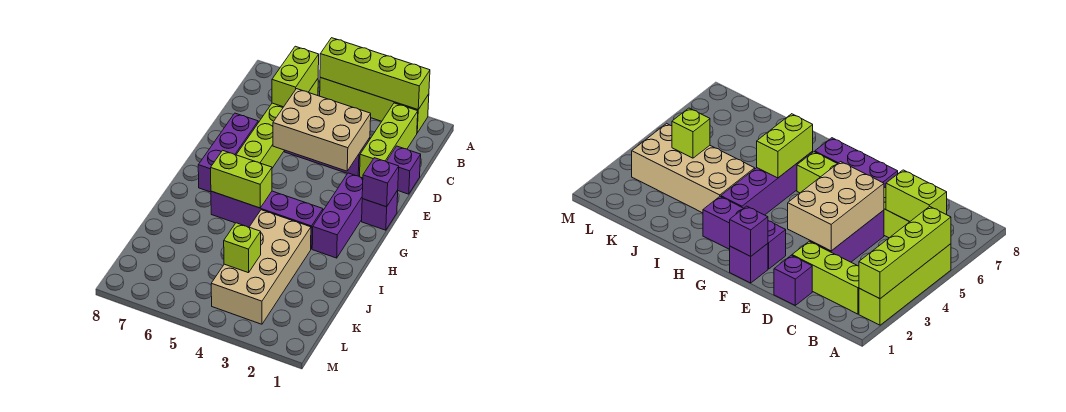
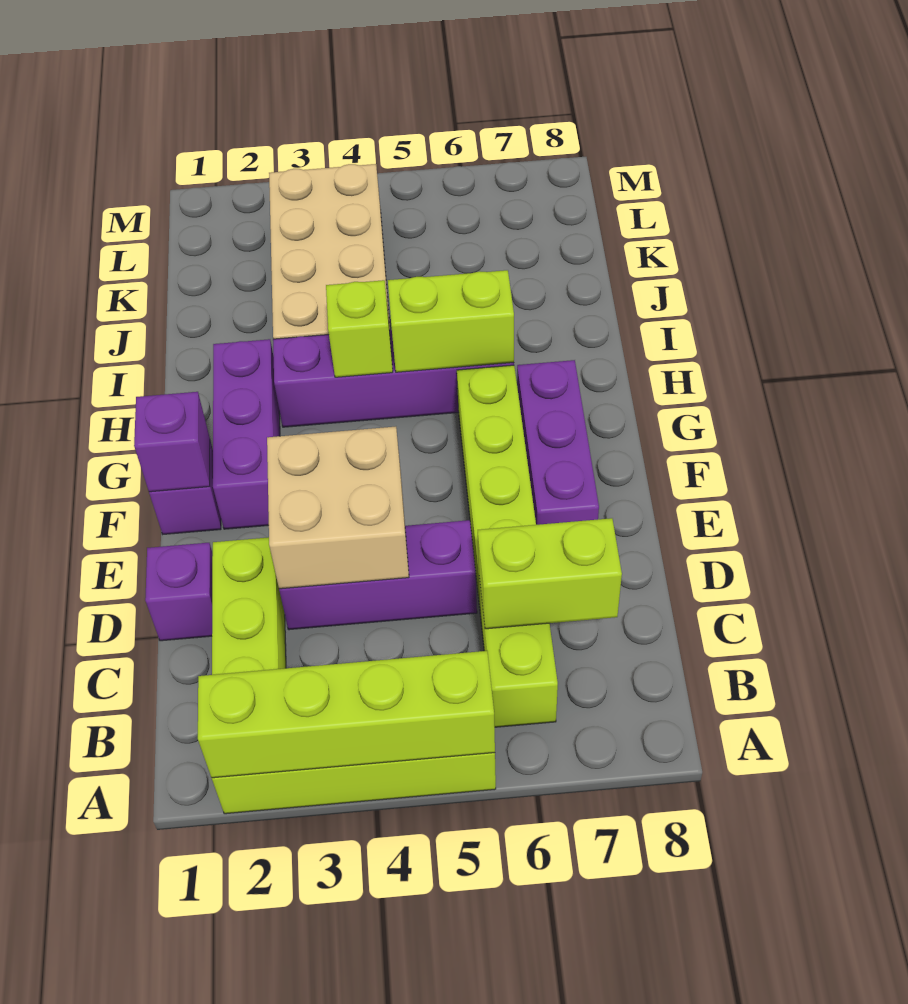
lime brick B6:C6 level 2 -> lime brick C6:C7 level 2
tan brick D3:E5 level 2 -> tan brick D3:E4 level 2
lime brick K4 level 2 -> lime brick H4 level 2

